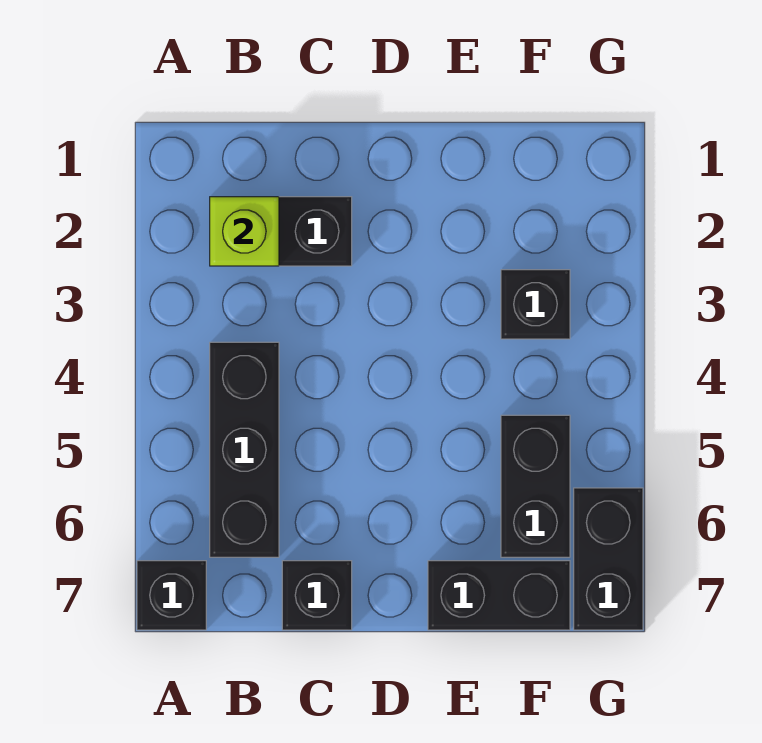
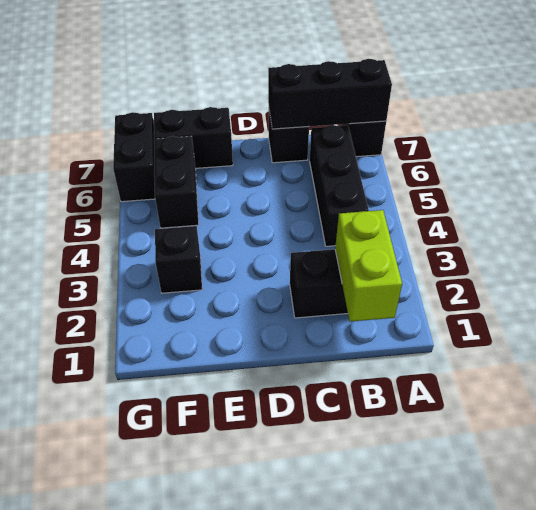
none -> black brick A7:C7 level 2
lime brick B2 level 2 -> lime brick B1:B2 level 2

